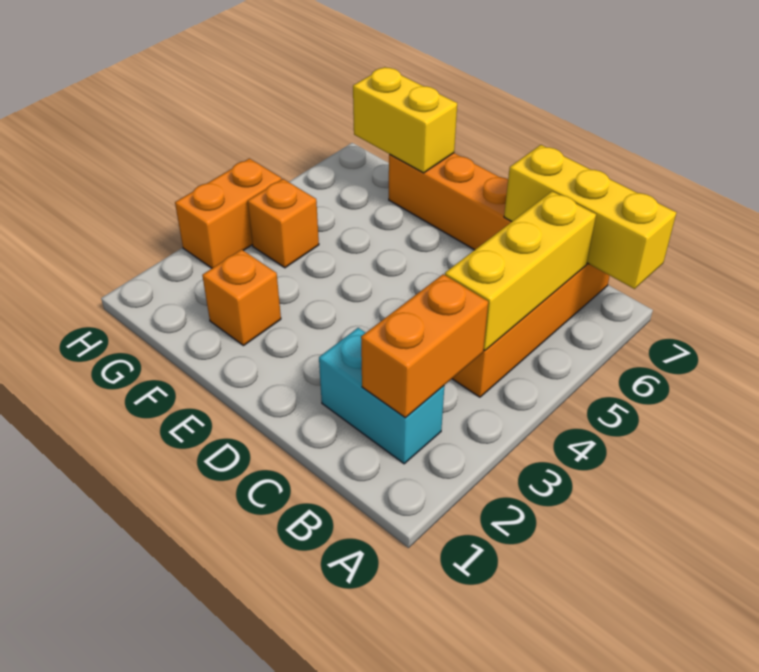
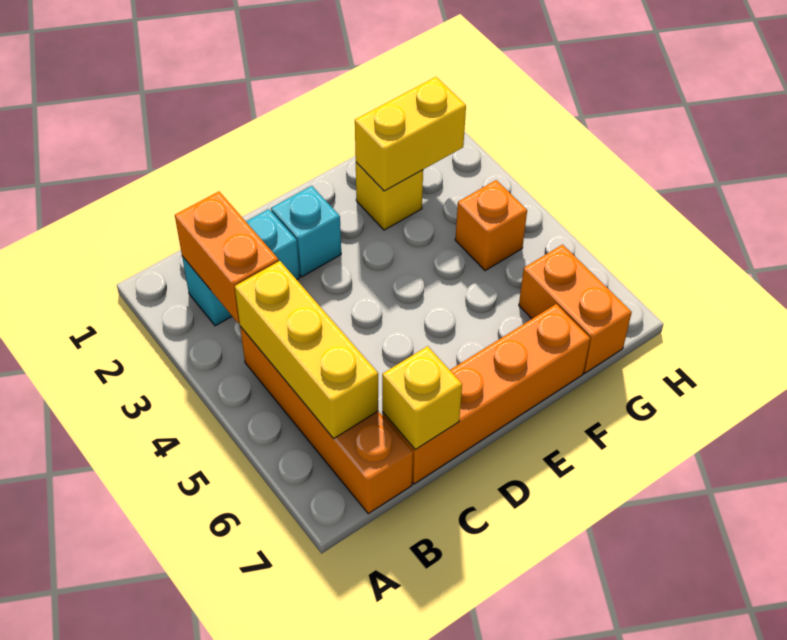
yellow brick A7:C7 level 2 -> yellow brick C7 level 2
none -> cyan brick D2 level 1
orange brick F2 level 1 -> yellow brick F2 level 1
yellow brick F7:G7 level 2 -> yellow brick F2:G2 level 2
orange brick H3:H4 level 1 -> orange brick G6:G7 level 1

